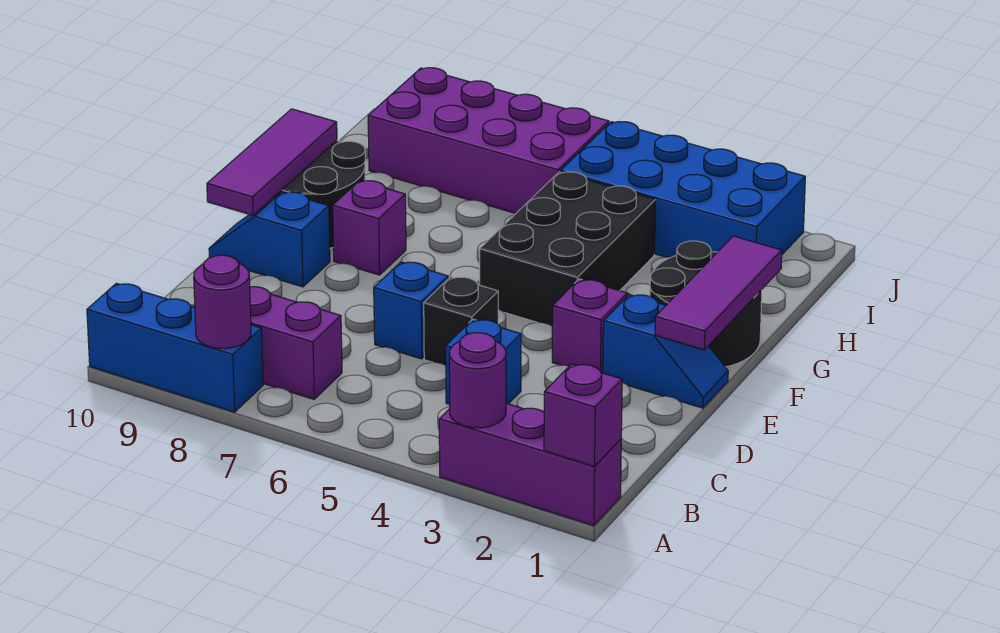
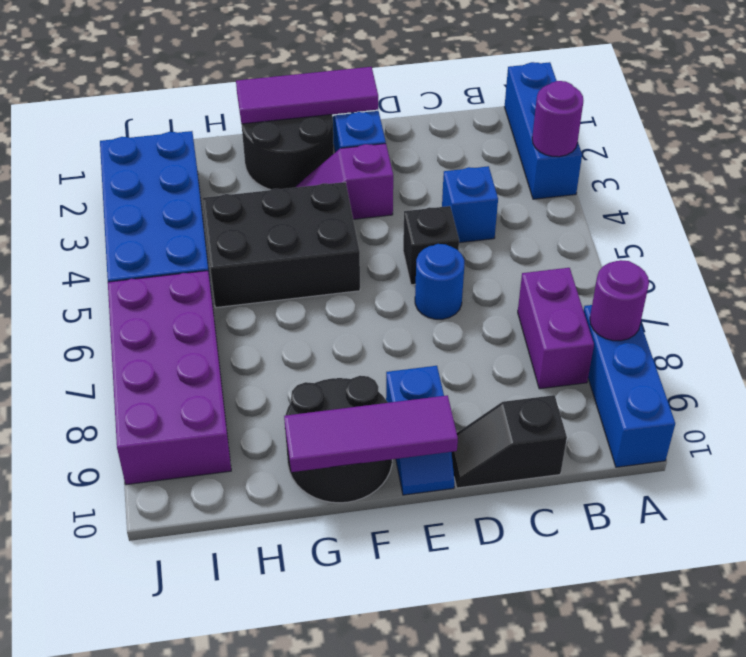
purple brick A1:A3 level 1 -> blue brick A1:A3 level 1
purple brick A1 level 2 -> none
none -> black slope C10:D10 level 1 top C
blue brick D6 level 1 -> blue round brick D6 level 1
purple brick F8 level 1 -> none

